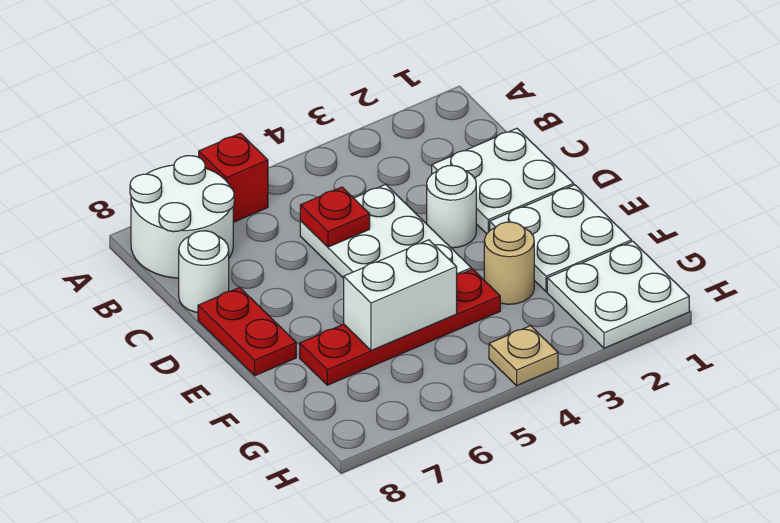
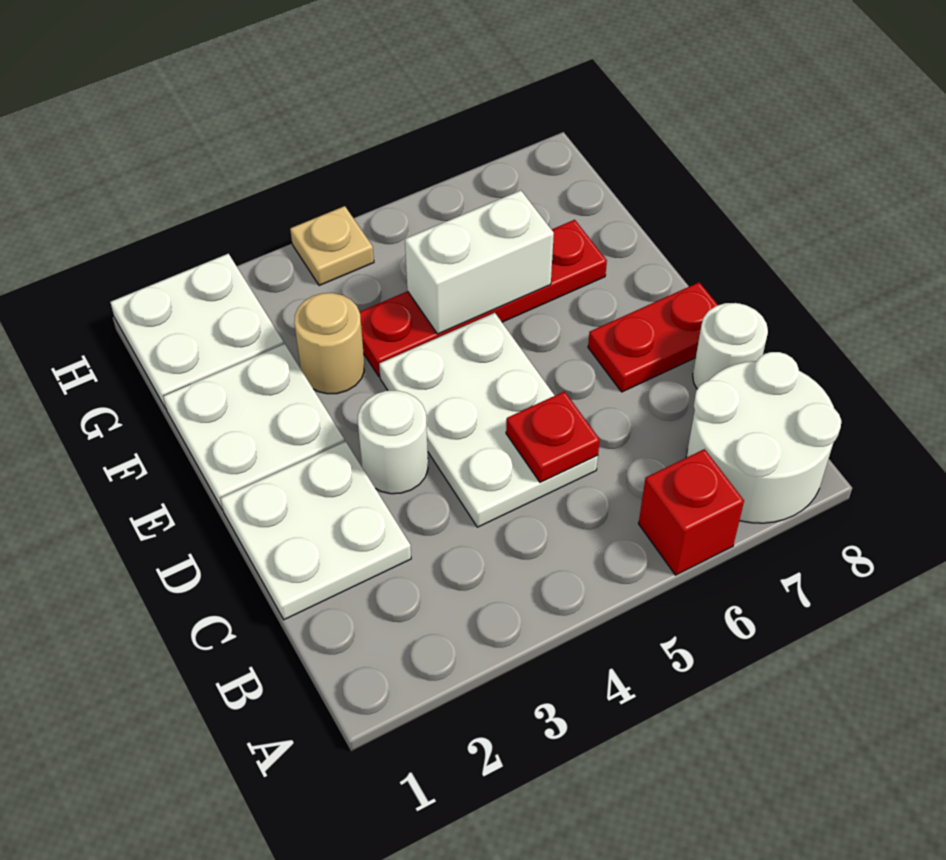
red plate D8:E8 level 1 -> red plate D7:D8 level 1

